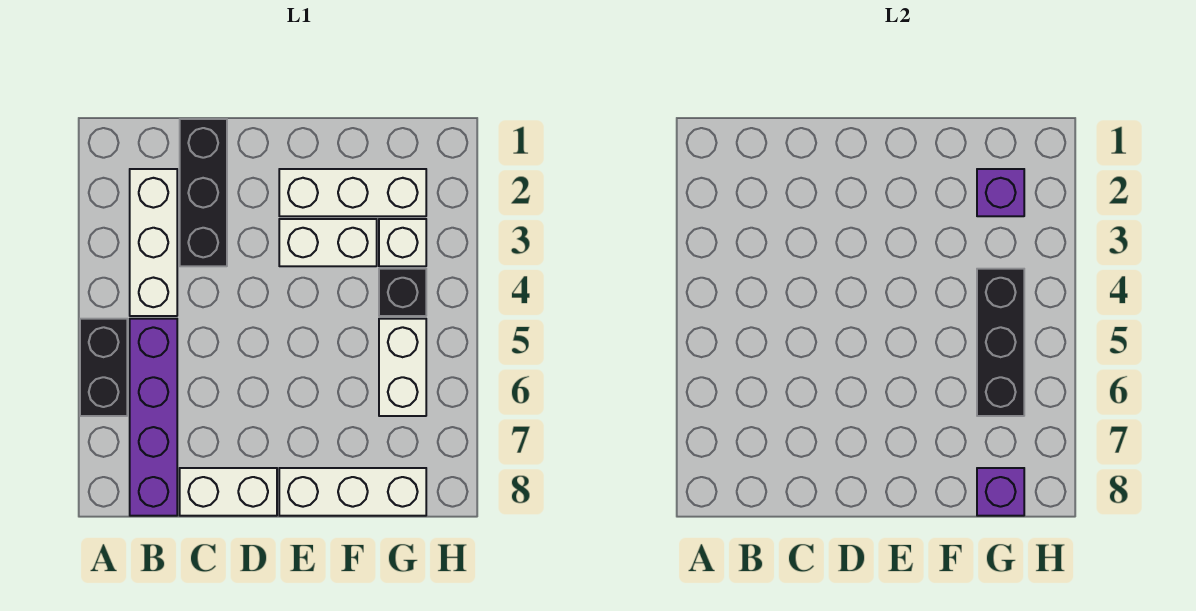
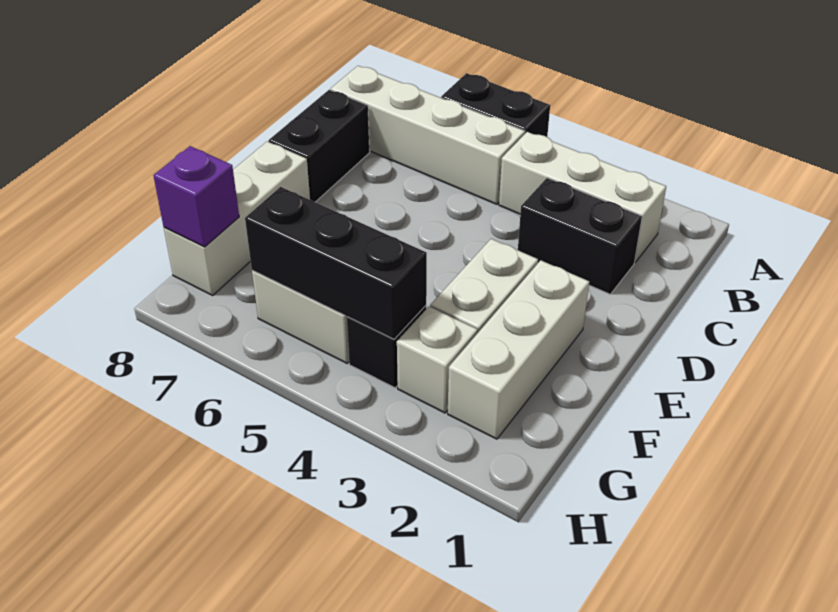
purple brick B5:B8 level 1 -> white brick B5:B8 level 1
black brick C1:C3 level 1 -> black brick C2:C3 level 1
white brick C8:D8 level 1 -> black brick C8:D8 level 1
purple brick G2 level 2 -> none

